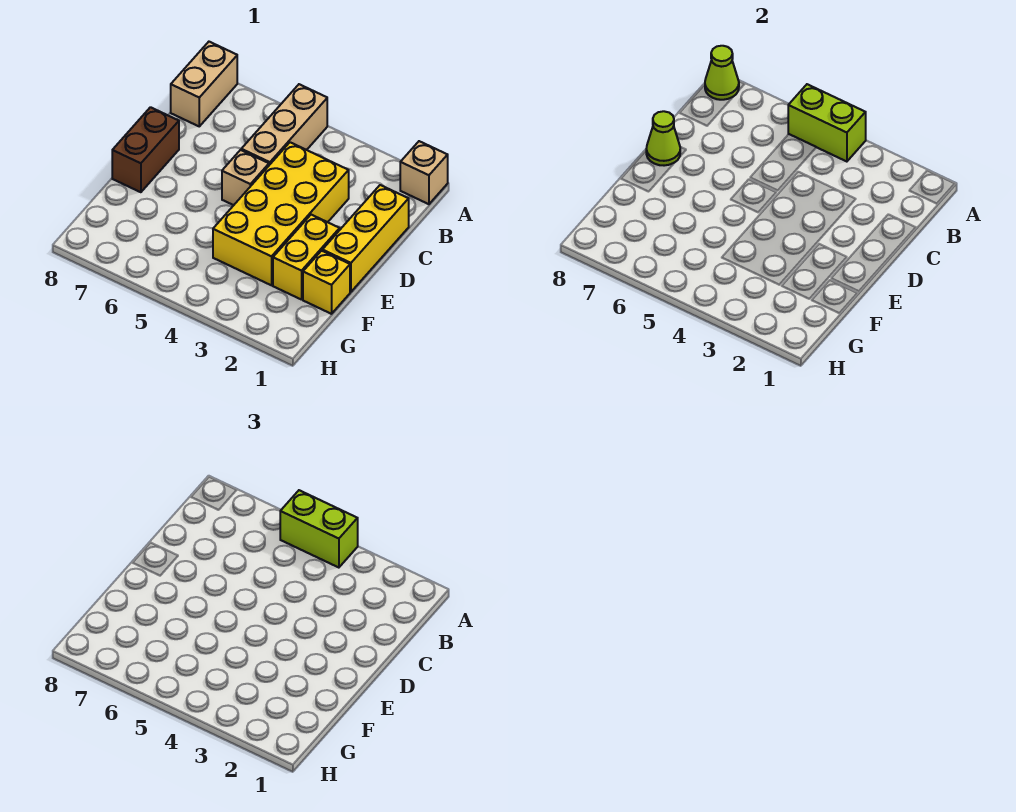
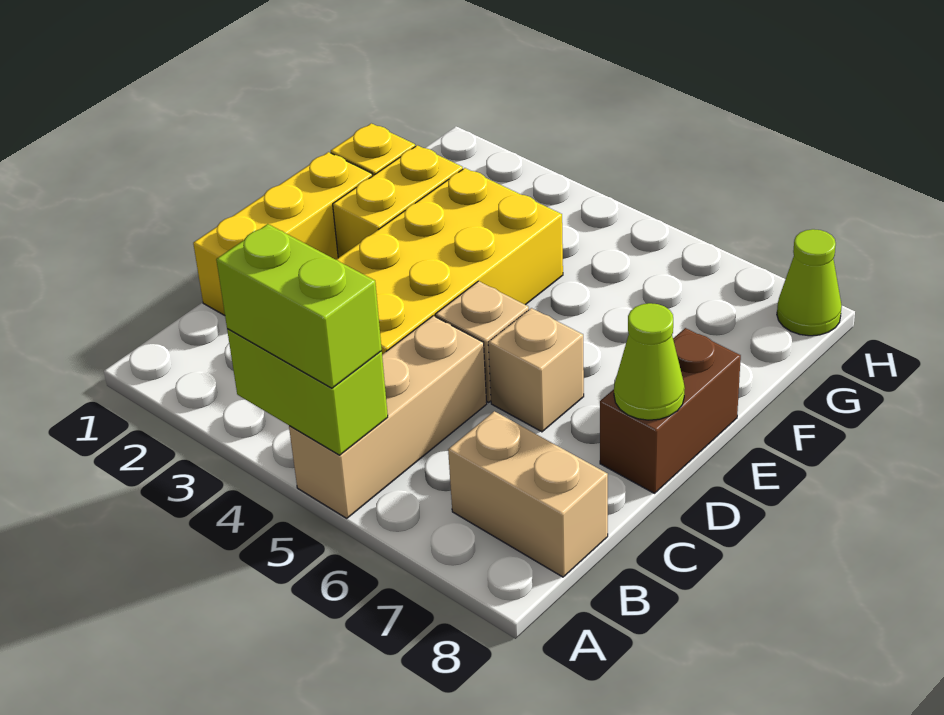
tan brick A1 level 1 -> tan brick D6 level 1
tan brick A8:B8 level 1 -> tan brick B7:B8 level 1
lime cone A8 level 2 -> lime cone H8 level 1

